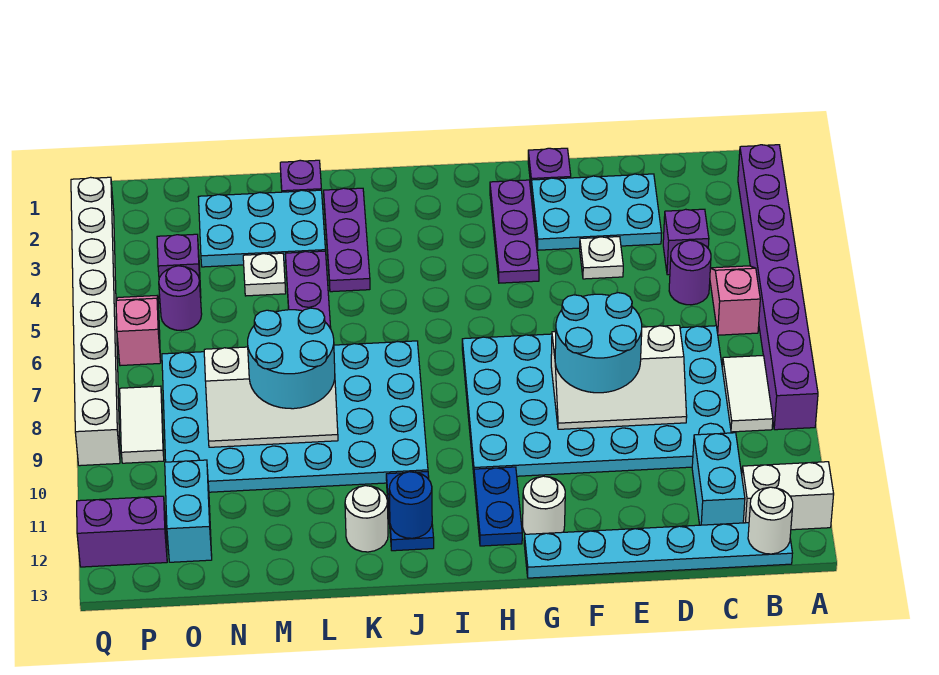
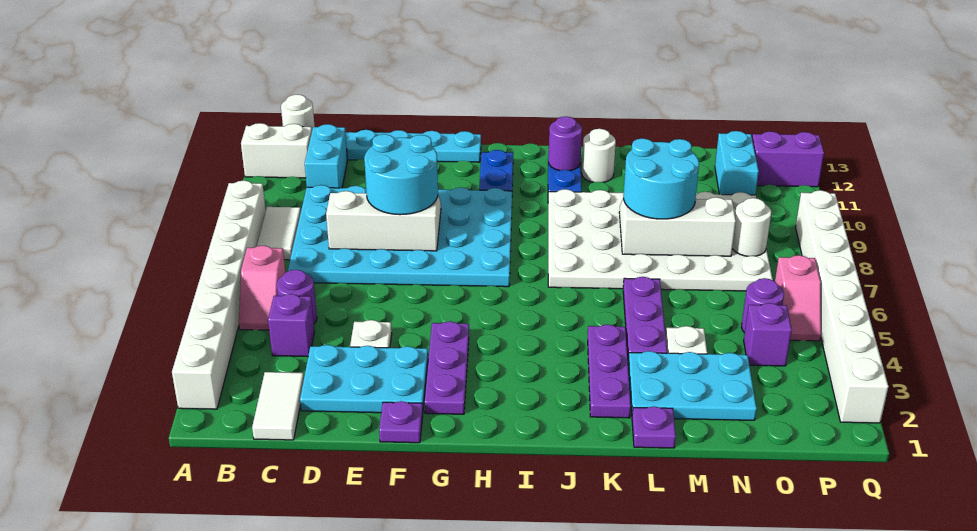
purple brick A2:A9 level 1 -> white brick A2:A9 level 1
white round brick G12 level 1 -> white round brick O8 level 2
cyan plate J7:O10 level 1 -> white plate J7:O10 level 1
blue round brick J12 level 2 -> purple round brick J12 level 2
white tile P8:P9 level 1 -> white tile C1:C2 level 1

